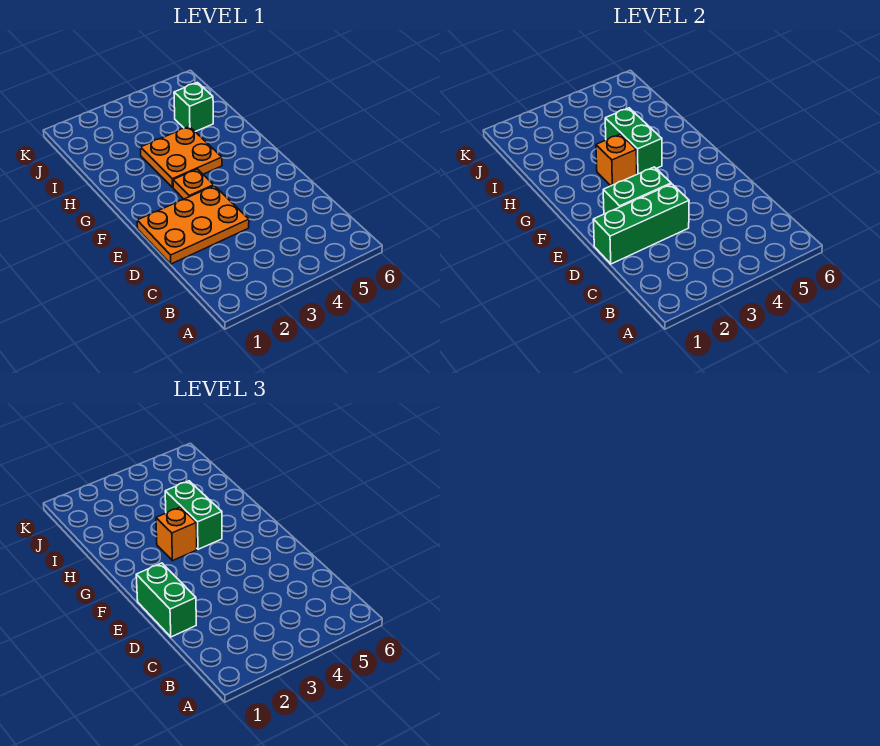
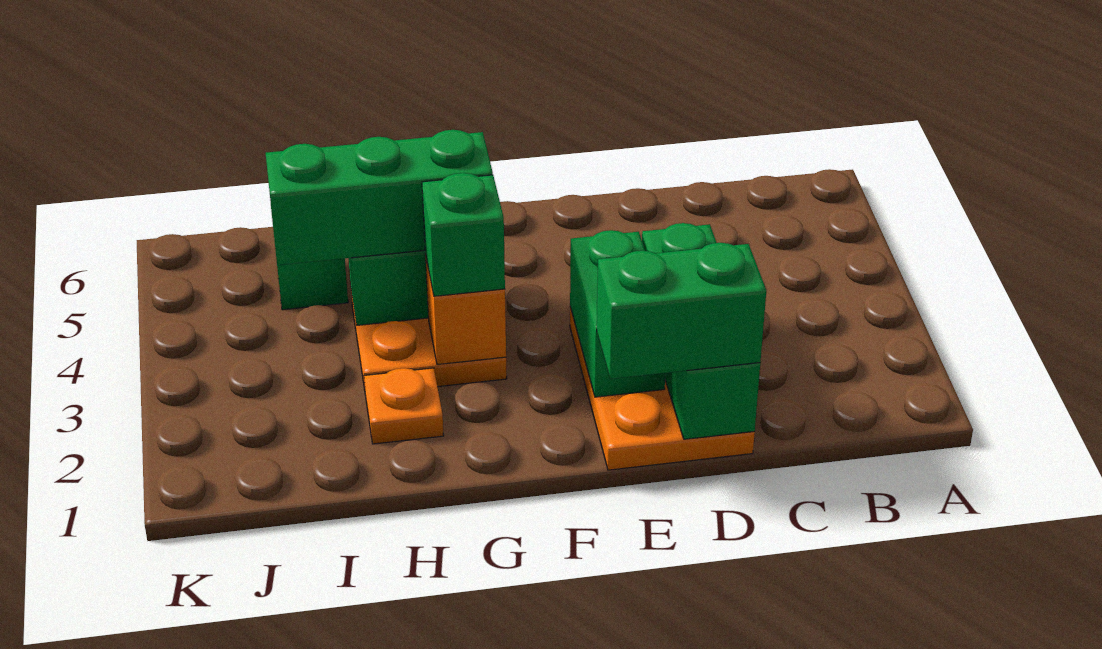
orange plate F3 level 1 -> orange plate H2 level 1
orange brick G3 level 3 -> green brick G3 level 3
green brick G4:H4 level 3 -> green brick G4:I4 level 3

